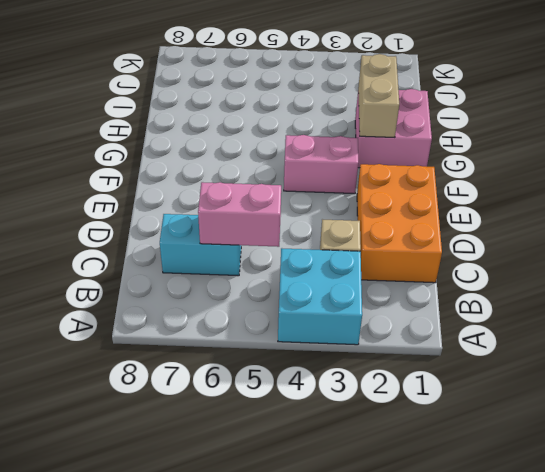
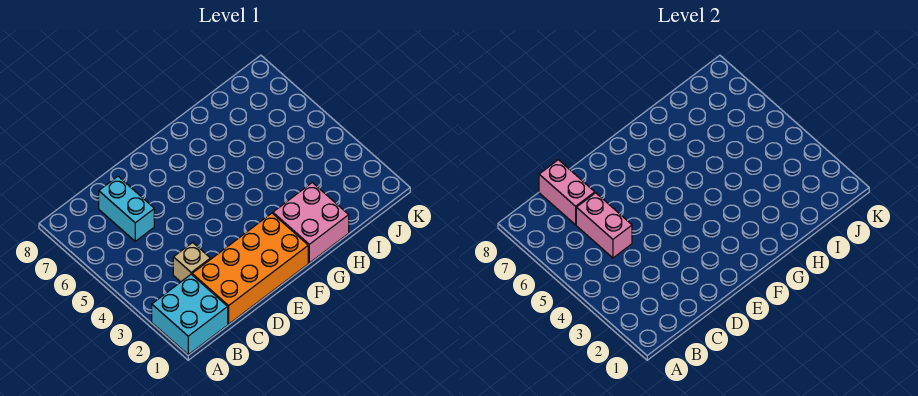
cyan brick A3:B4 level 1 -> cyan brick A1:B2 level 1
orange brick C1:E2 level 1 -> orange brick C1:F2 level 1
pink brick F3:F4 level 1 -> pink brick C7:C8 level 2
tan brick G2:H2 level 2 -> none

